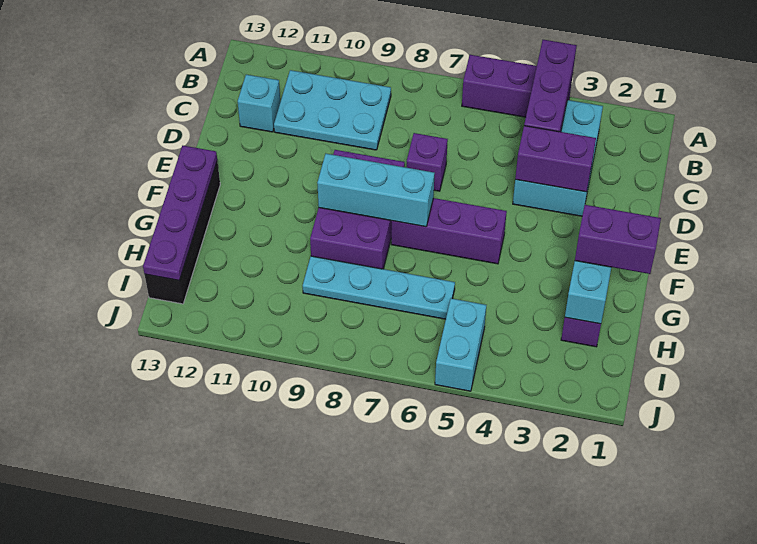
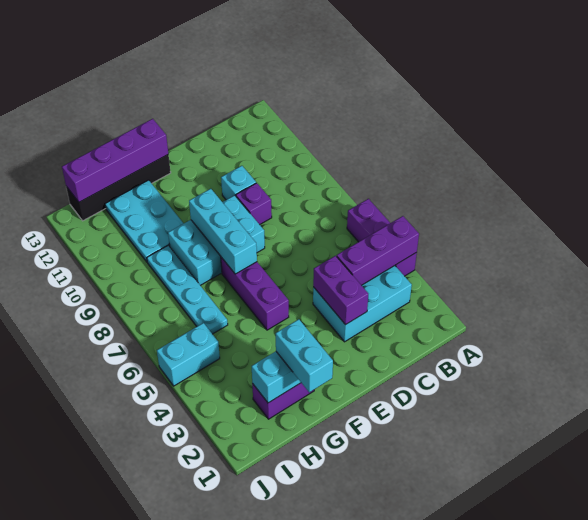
cyan plate B9:C11 level 1 -> cyan plate G10:H12 level 1
cyan brick C12 level 1 -> cyan brick D10 level 1
purple brick D7 level 1 -> purple brick D9 level 1
purple brick E8:G9 level 1 -> cyan brick E8:G9 level 1
purple plate F13:I13 level 2 -> purple brick F13:I13 level 2
purple brick G1:G2 level 3 -> cyan brick G1:G2 level 3

